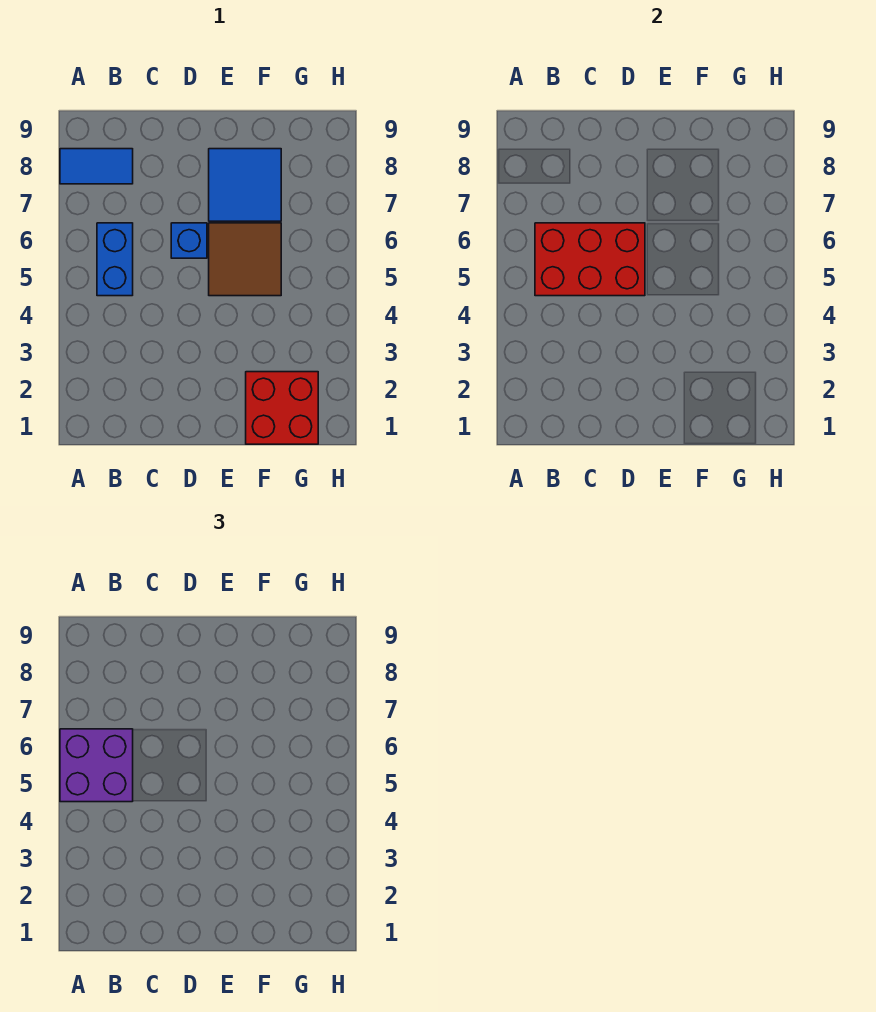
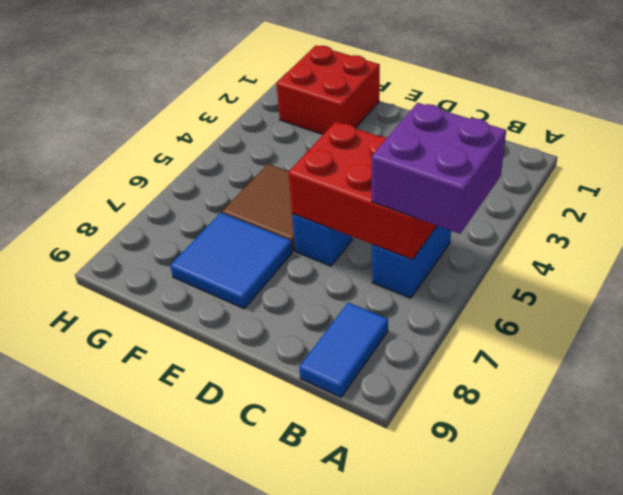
blue tile A8:B8 level 1 -> blue tile B8:B9 level 1

